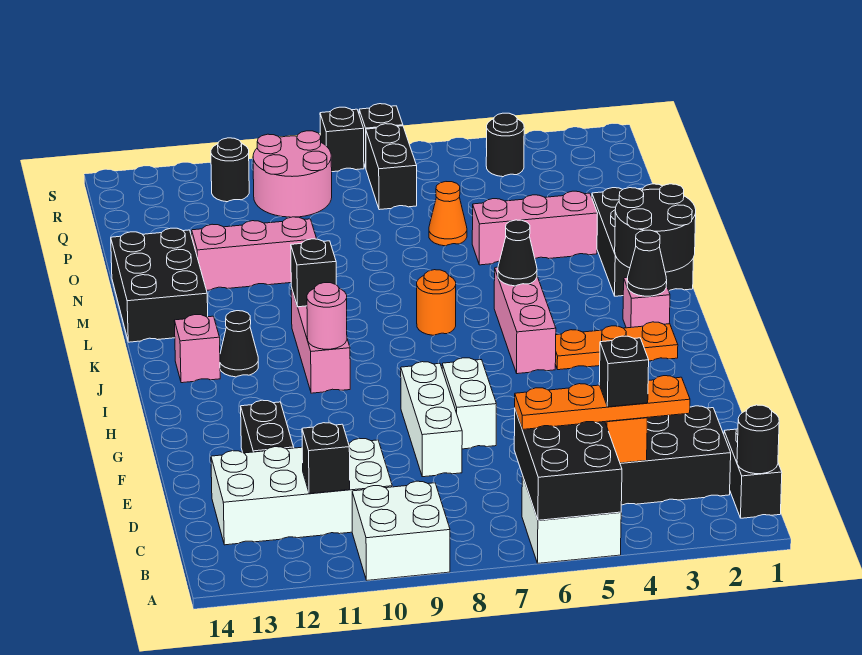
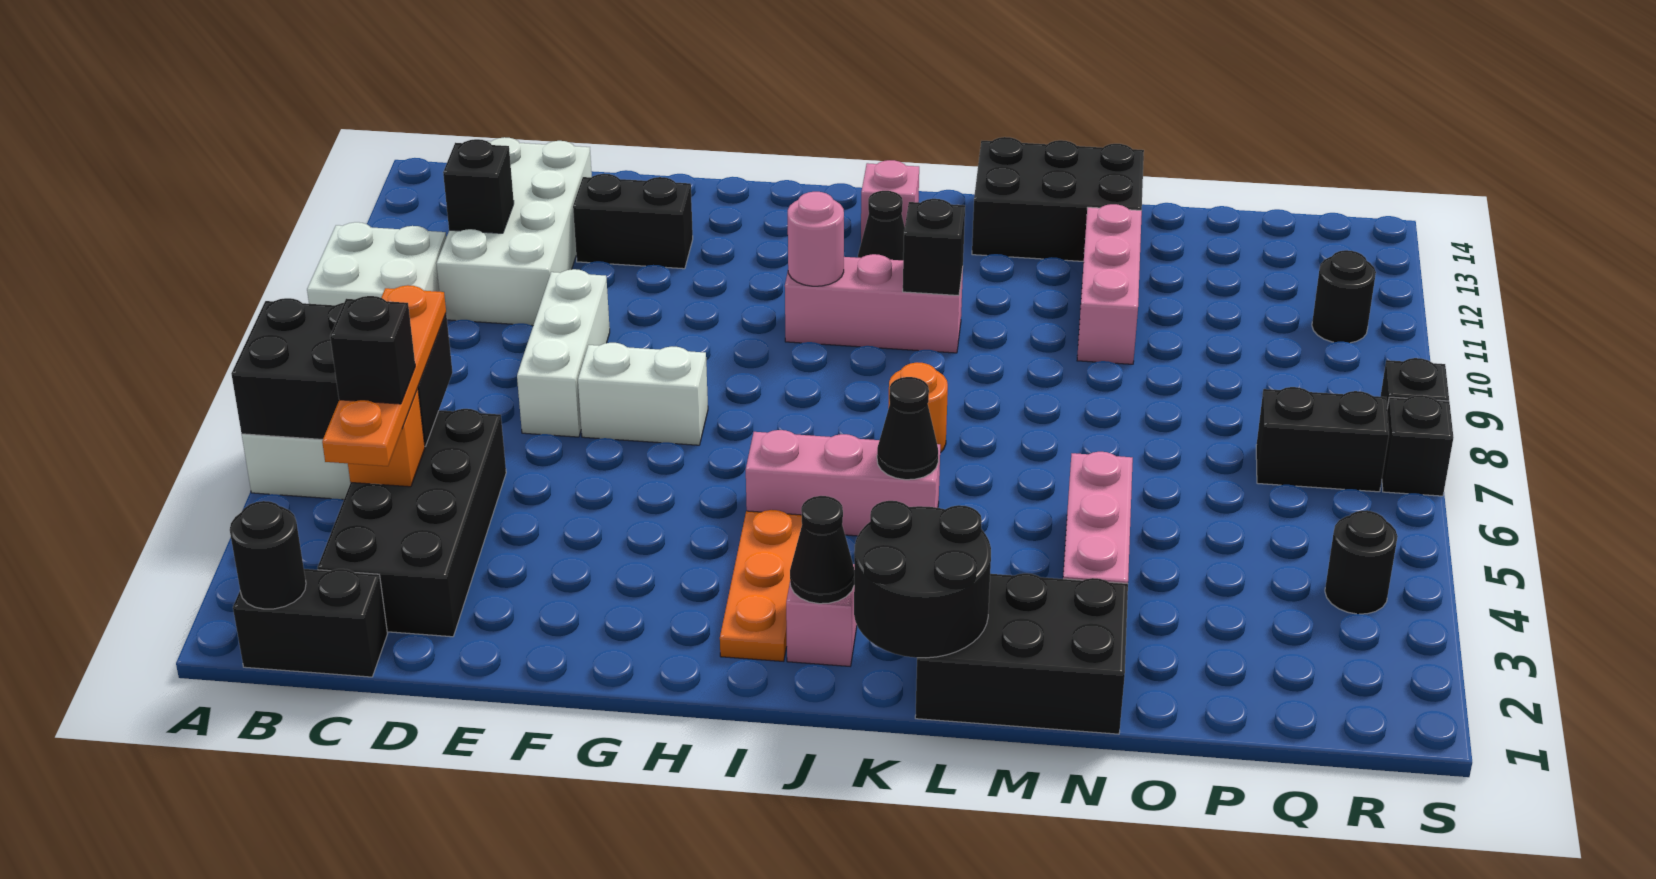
white brick E8:G8 level 1 -> white brick E7:E9 level 1
orange cone O6 level 1 -> none
pink round brick Q9:R10 level 1 -> none

